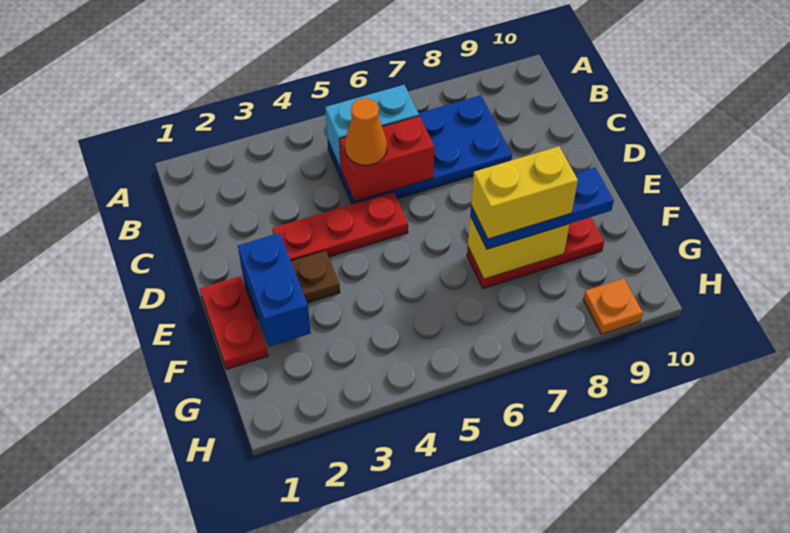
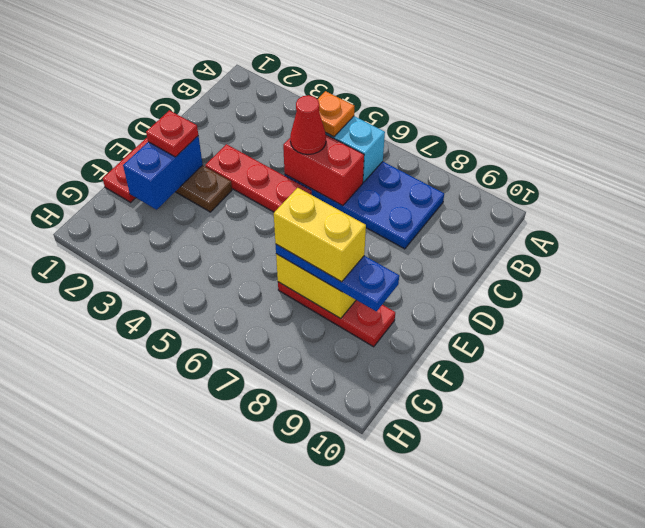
orange cone C5 level 3 -> red cone C5 level 3
none -> red plate E2 level 3
orange plate H9 level 1 -> orange plate B5 level 3

